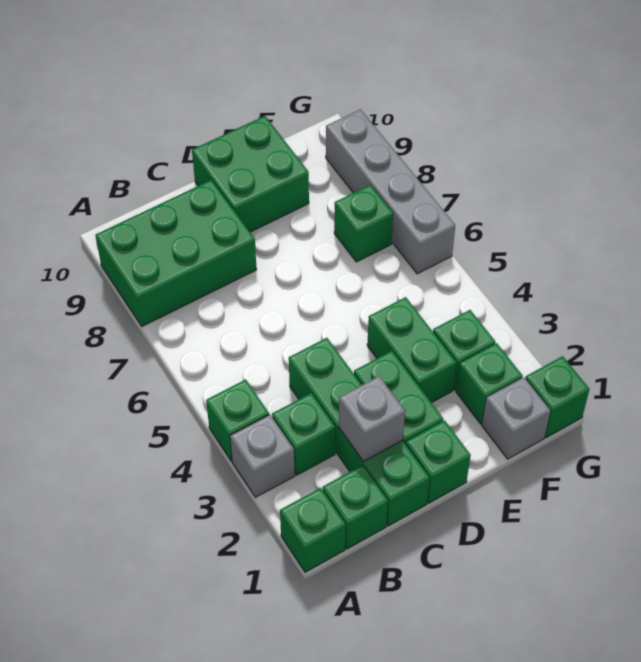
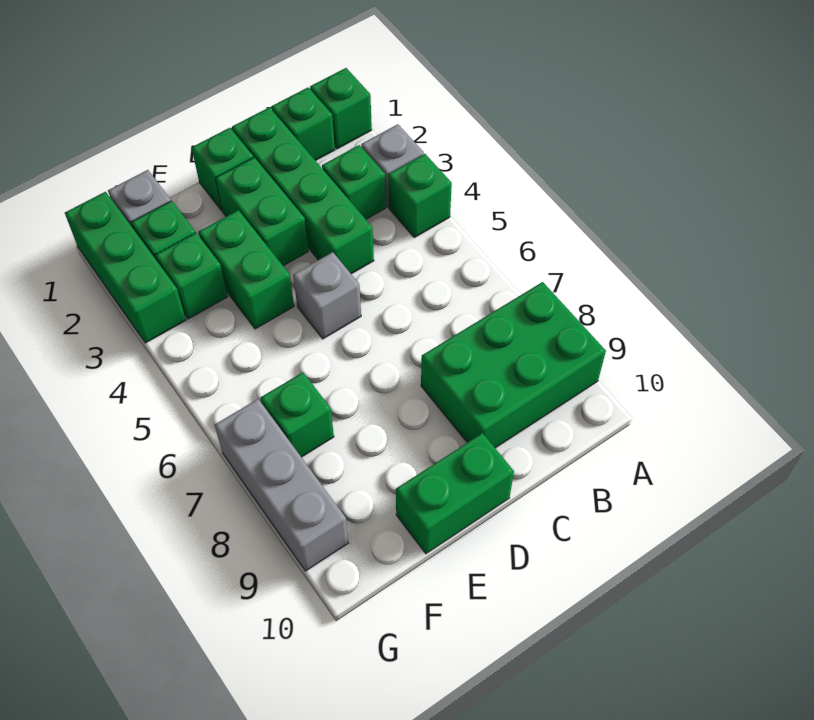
grey brick C2 level 2 -> grey brick D5 level 1
green brick D9:E10 level 1 -> green brick D10:E10 level 1
green brick G1 level 1 -> green brick G1:G3 level 1
grey brick G6:G9 level 1 -> grey brick G7:G9 level 1

